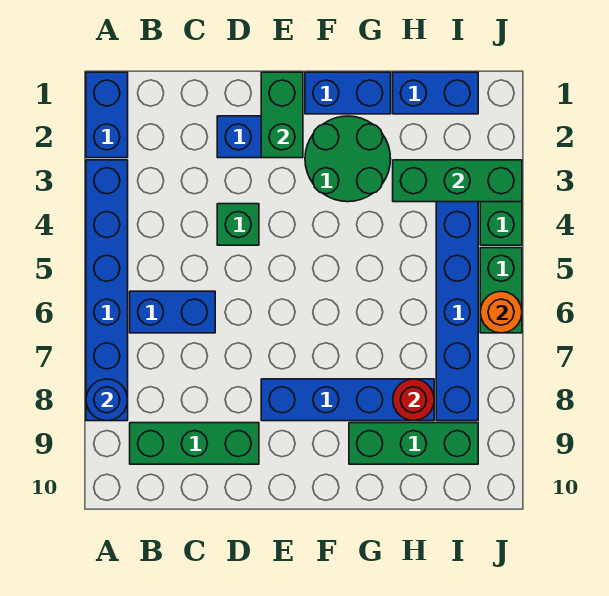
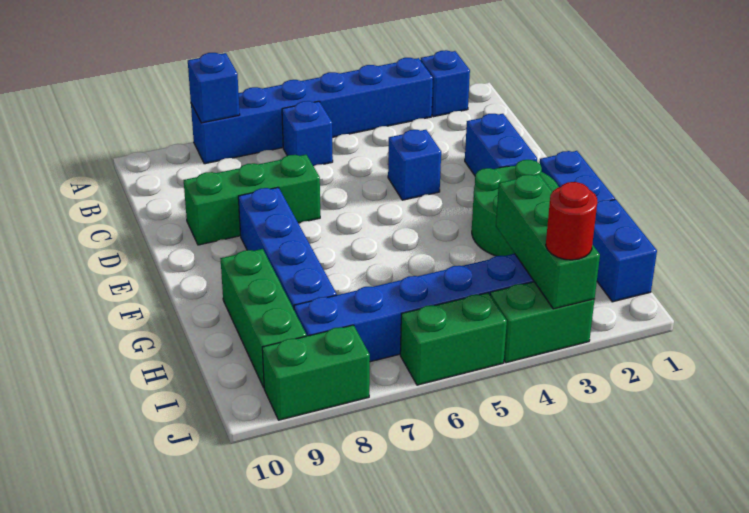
blue brick A1:A2 level 1 -> blue brick A2 level 1
blue round brick A8 level 2 -> blue brick A8 level 2
blue brick B6:C6 level 1 -> blue brick B6 level 1
green brick B9:D9 level 1 -> green brick D7:D9 level 1
green brick D4 level 1 -> blue brick D4 level 1
green brick E1:E2 level 2 -> green brick J8:J9 level 1
red round brick H8 level 2 -> red round brick J3 level 3
orange round brick J6 level 2 -> none

